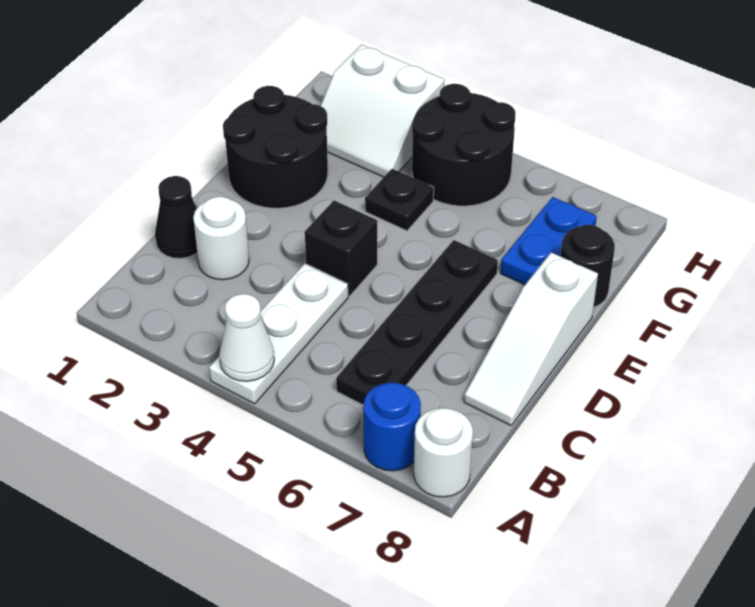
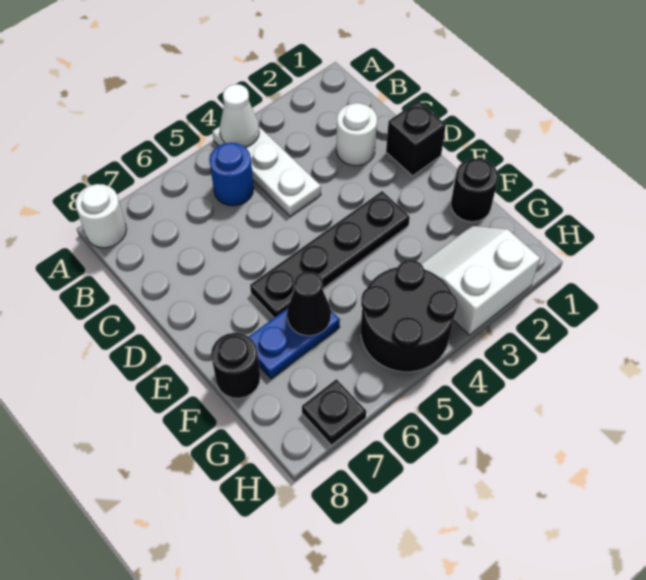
blue round brick A7 level 1 -> blue round brick B5 level 1
black plate B6:E6 level 1 -> black plate E3:E6 level 1
black cone C1 level 1 -> black cone F6 level 2
white slope C8:E8 level 1 top E -> none
black brick D4 level 1 -> black brick D1 level 1
black round brick E1:F2 level 1 -> black round brick F1 level 1
black plate F4 level 1 -> black plate H7 level 1
blue plate F7:G7 level 1 -> blue plate F6:F7 level 1

